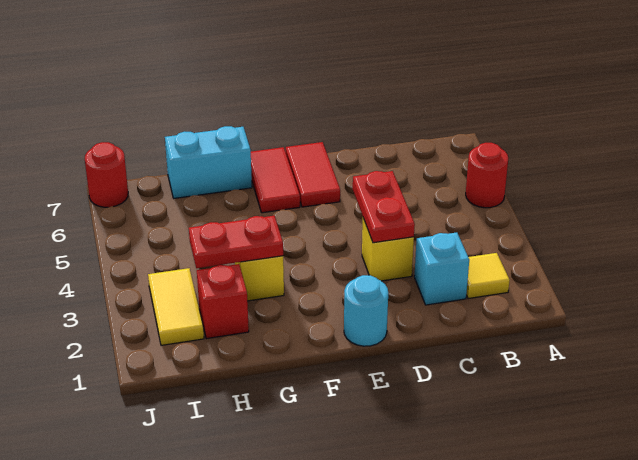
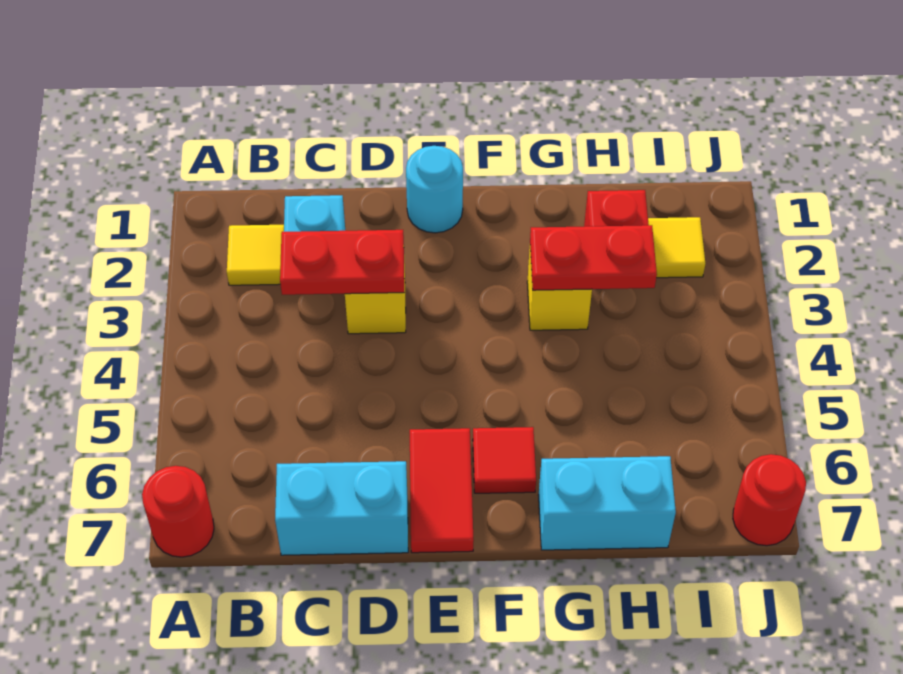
red round brick A5 level 1 -> red round brick A7 level 1
none -> cyan brick C7:D7 level 1
red plate D3:D4 level 2 -> red plate C3:D3 level 2
red tile F6:F7 level 1 -> red tile F6 level 1
yellow tile I2:I3 level 1 -> yellow tile I2 level 1

